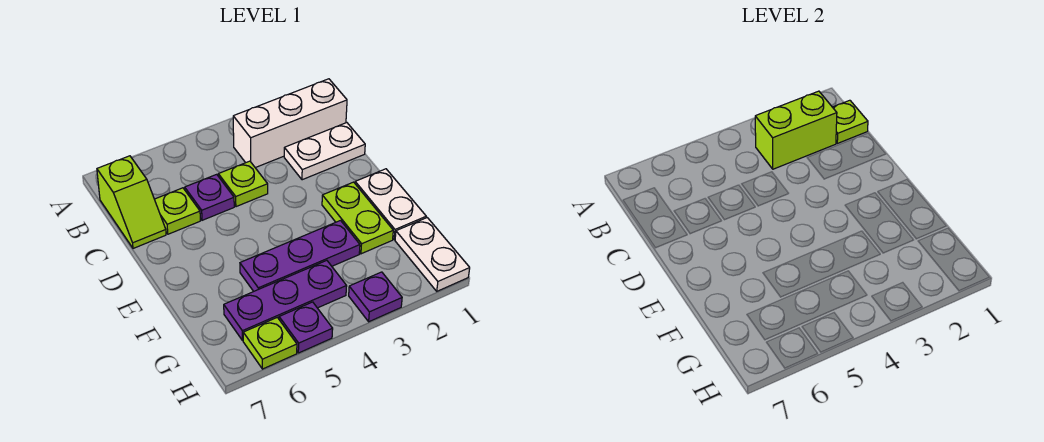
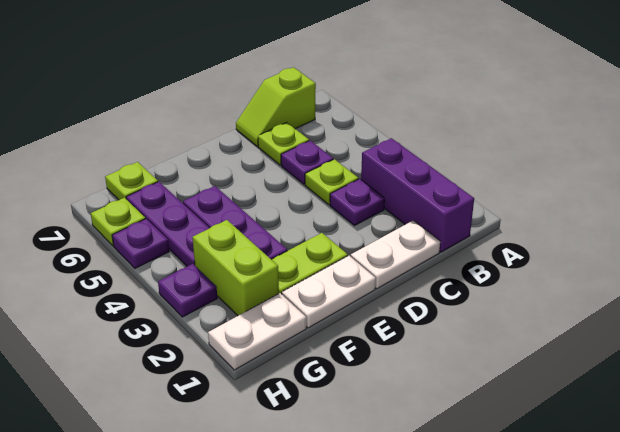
white brick B1:B3 level 1 -> purple brick B1:B3 level 1
lime plate B1 level 2 -> lime plate G7 level 1
lime brick B2:B3 level 2 -> lime brick G2:G3 level 1
white plate C1:C2 level 1 -> white plate C1:D1 level 1
none -> purple plate C3 level 1

